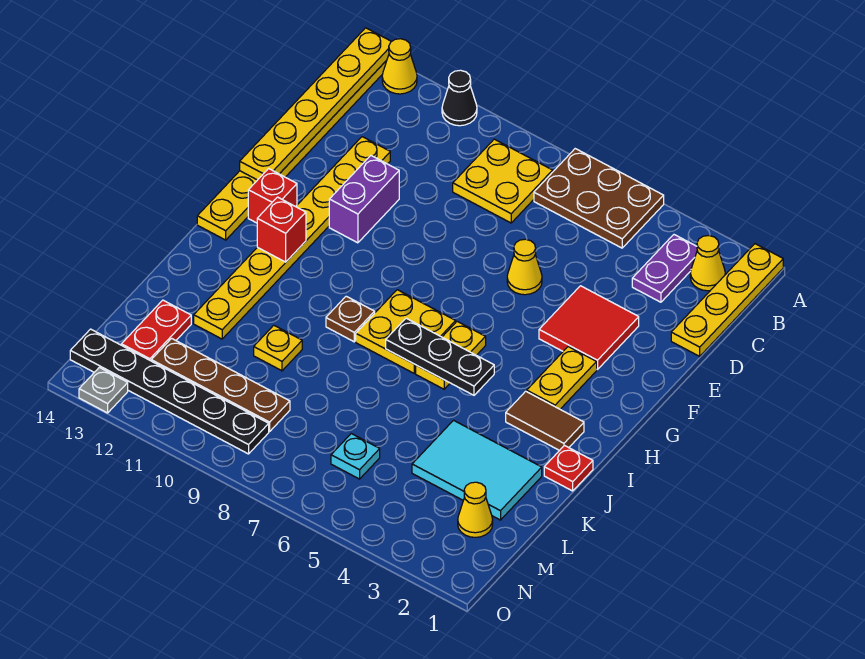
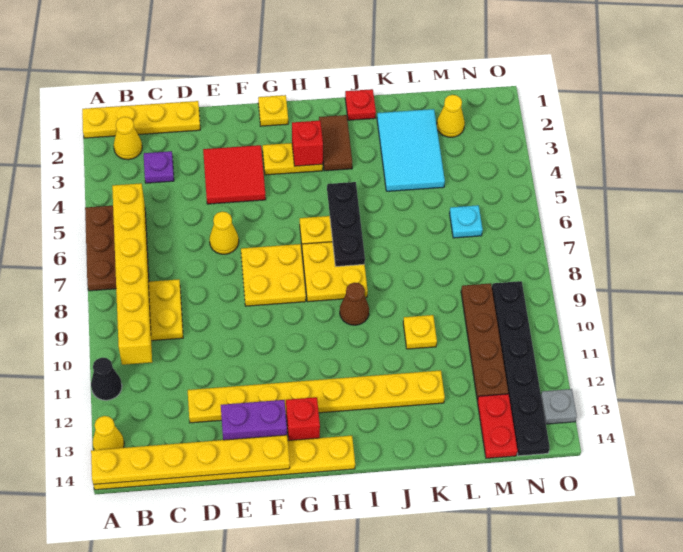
purple plate B3:C3 level 1 -> purple plate C3 level 1
none -> yellow brick B5:B10 level 2
purple brick E11:F11 level 1 -> purple brick E13:F13 level 1
none -> yellow plate F7:G8 level 1
none -> yellow plate G1 level 1
red brick H12 level 2 -> red brick H3 level 2
brown plate I9 level 1 -> brown cone I9 level 1
red plate L13:M13 level 1 -> red plate M13:M14 level 1

